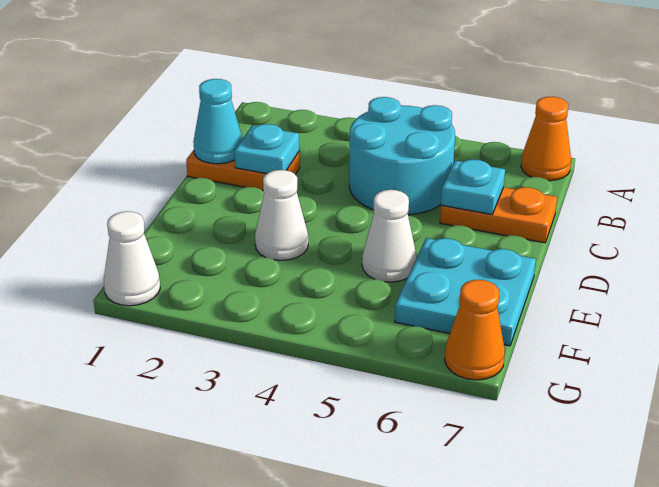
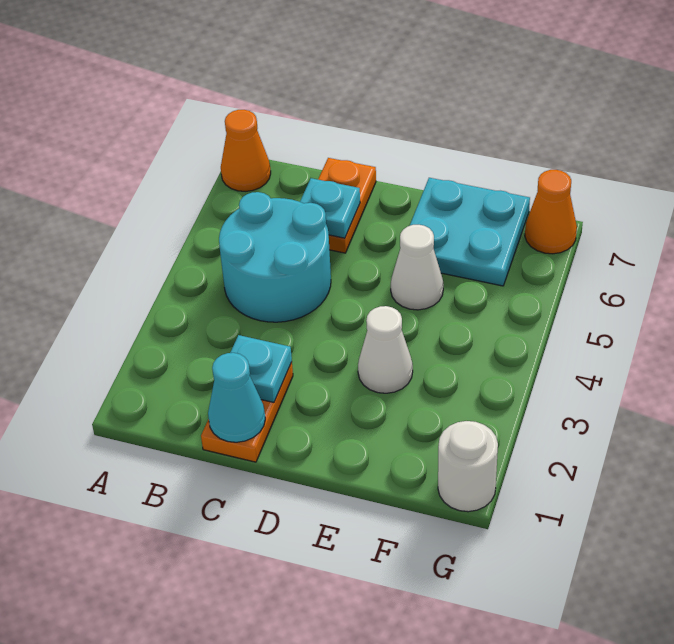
white cone G1 level 1 -> white round brick G1 level 1

